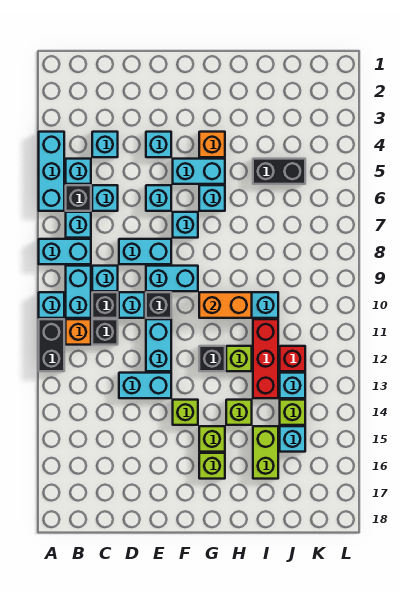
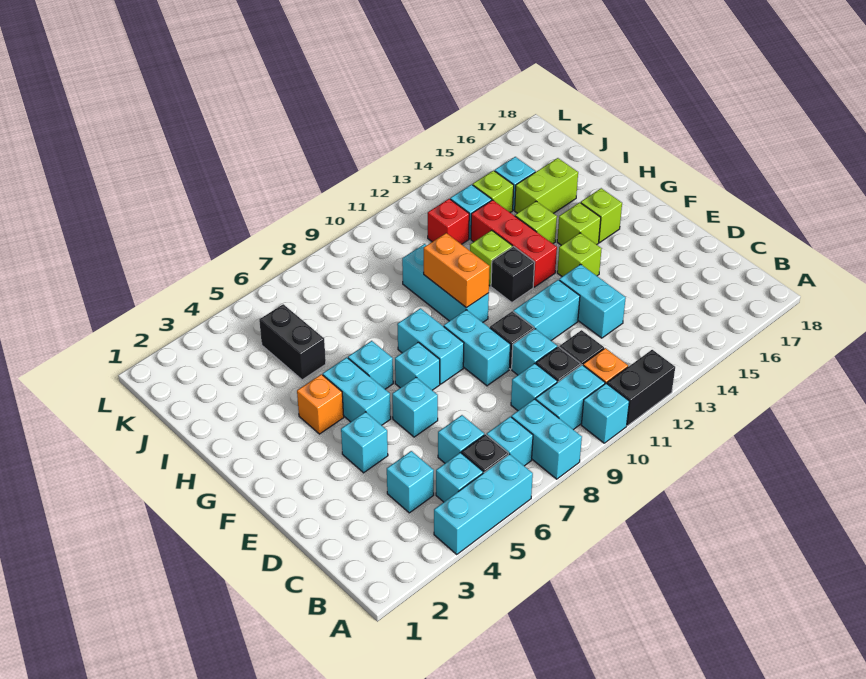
cyan brick D8:E8 level 1 -> cyan brick F8:G8 level 1
red brick I11:I13 level 1 -> red brick G13:I13 level 1

